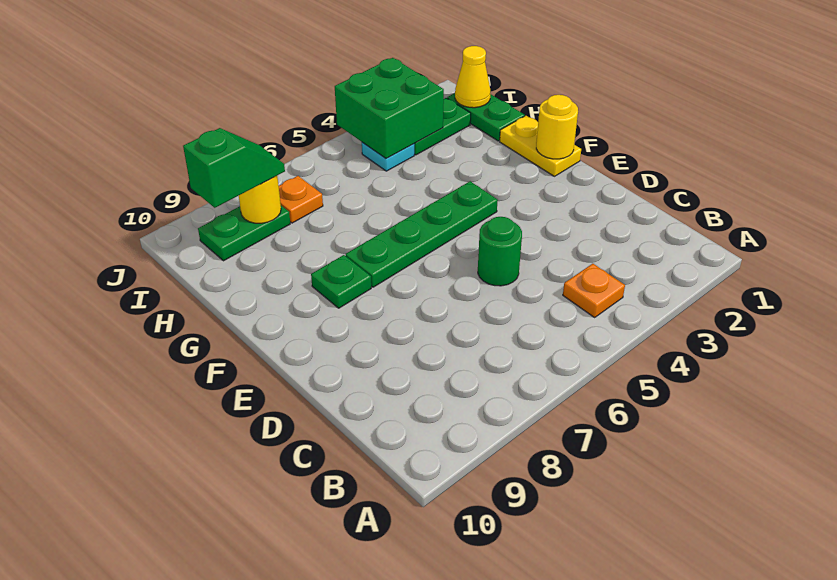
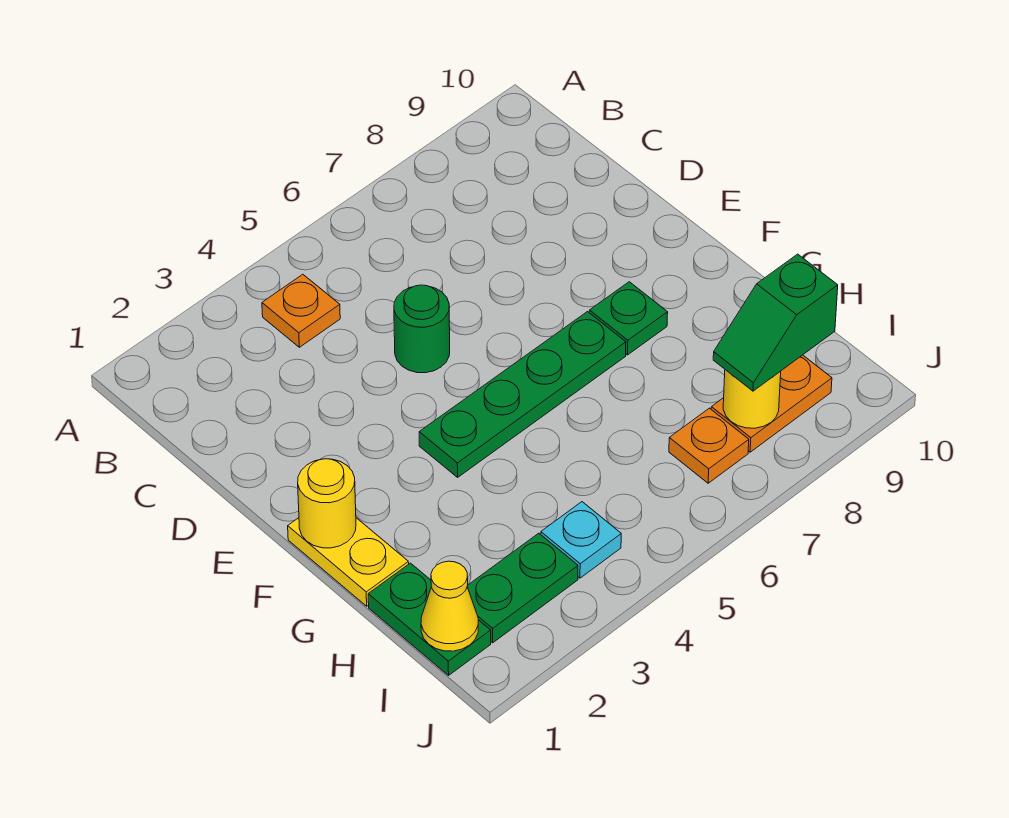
green brick I3:J4 level 2 -> none
green plate I8:I9 level 1 -> orange plate I8:I9 level 1

